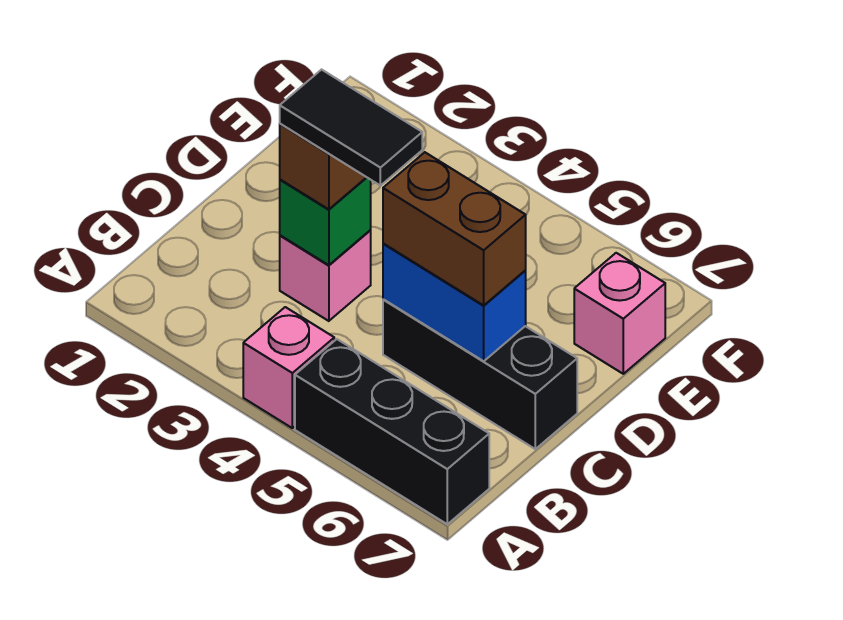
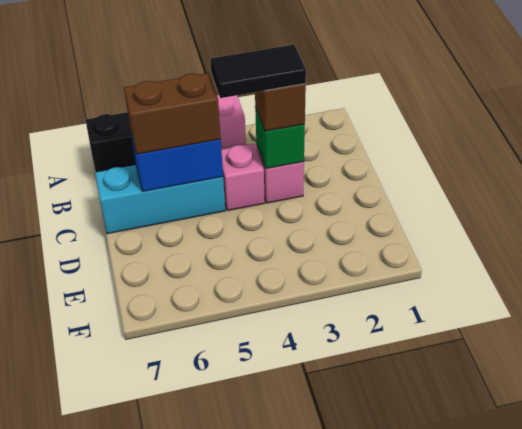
black brick C5:C7 level 1 -> cyan brick C5:C7 level 1
pink brick E7 level 1 -> pink brick C4 level 1

